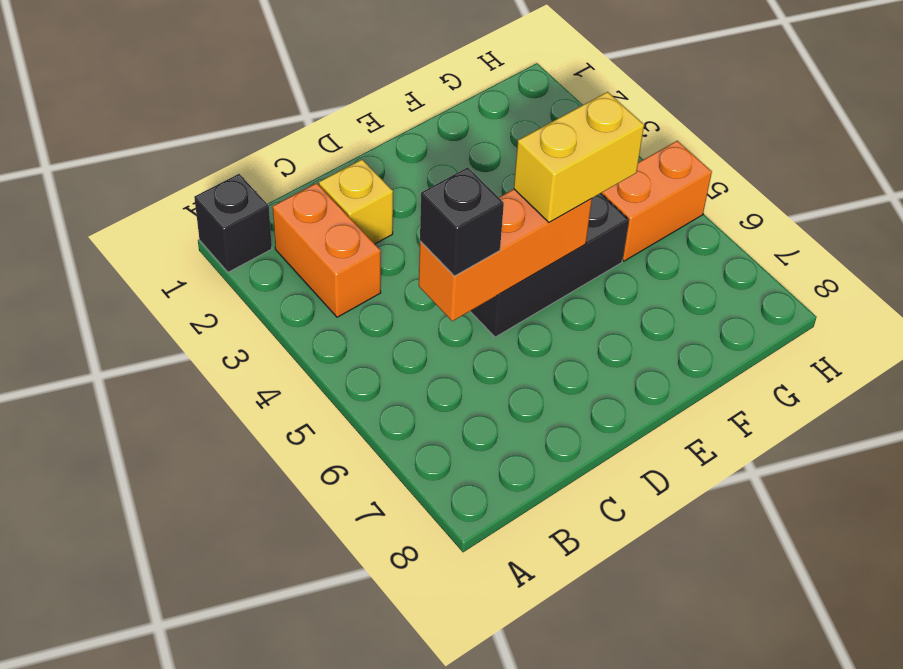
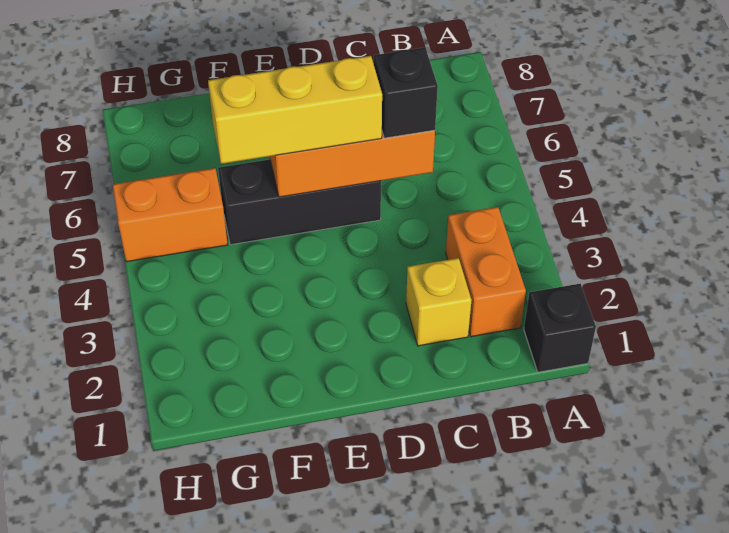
yellow brick E5:F5 level 3 -> yellow brick D5:F5 level 3

